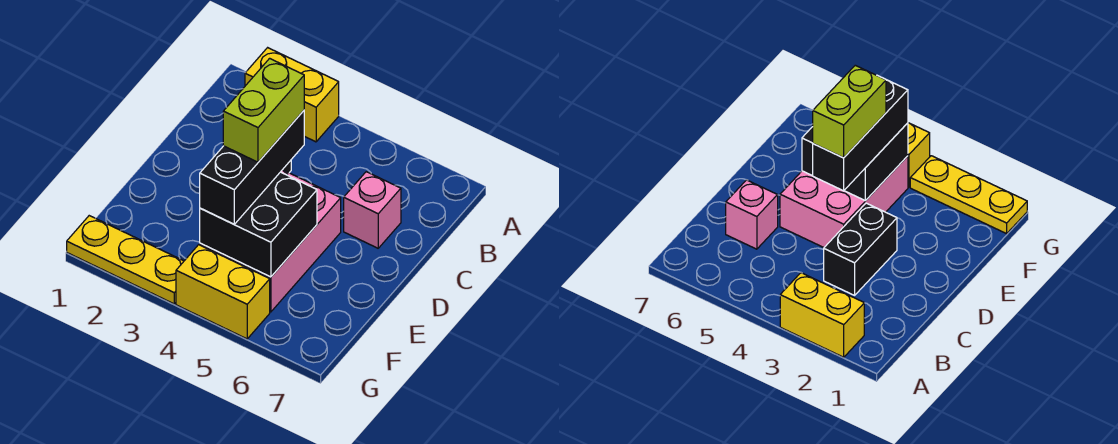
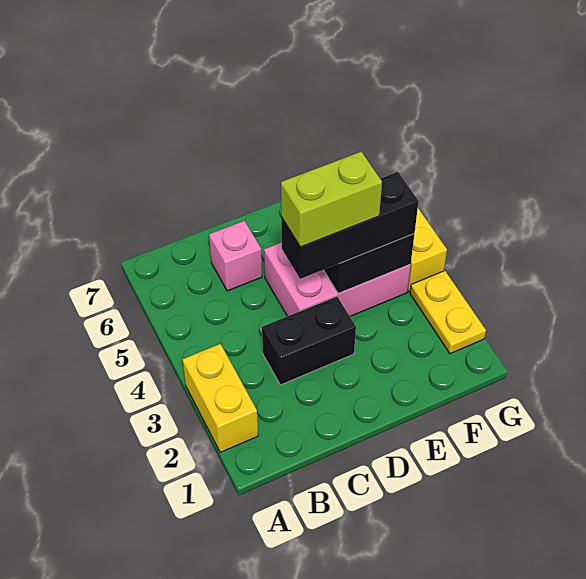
yellow plate G1:G3 level 1 -> yellow plate G2:G3 level 1

